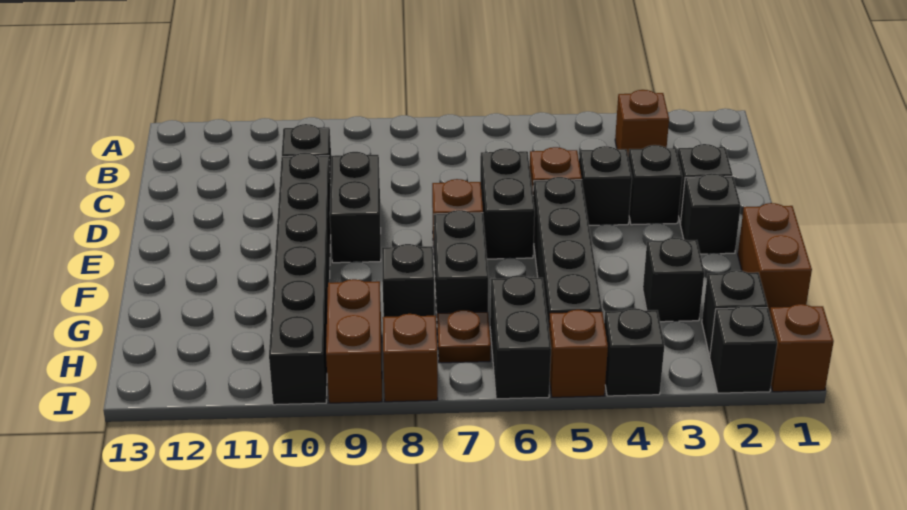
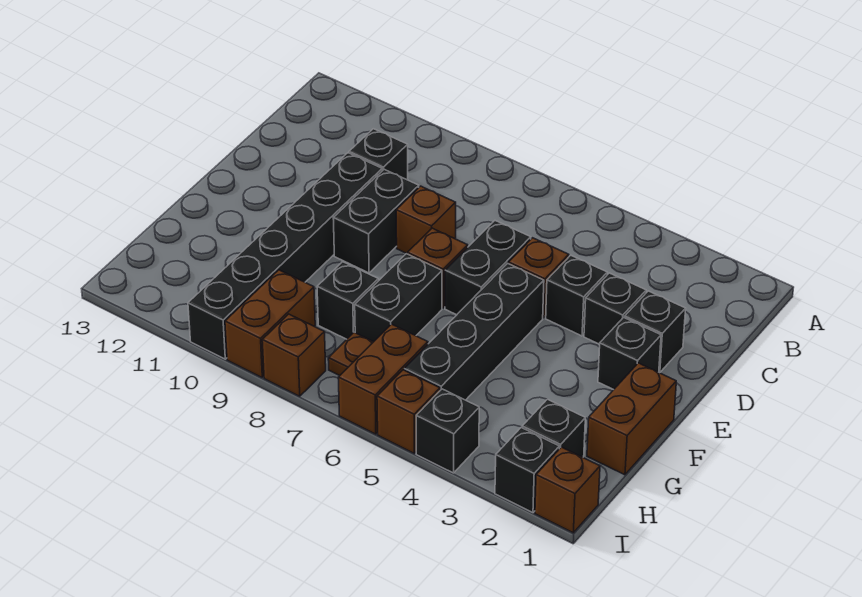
brown brick B3 level 1 -> brown brick D8 level 1
black brick G3 level 1 -> none
black brick H6:I6 level 1 -> brown brick H6:I6 level 1

